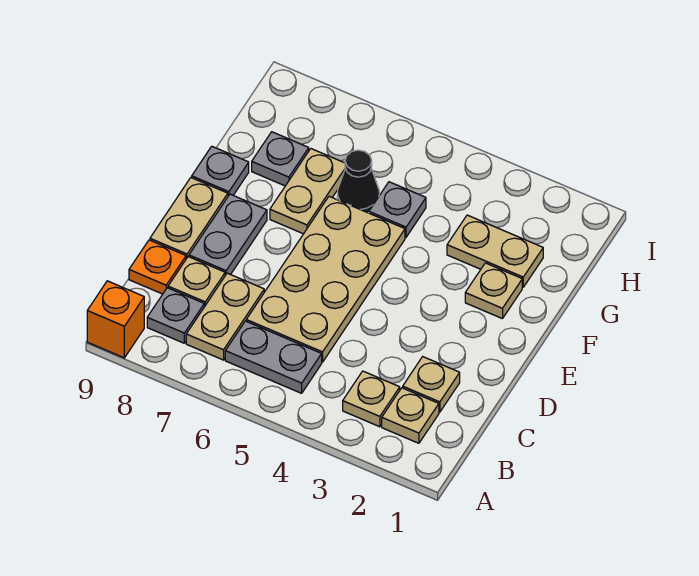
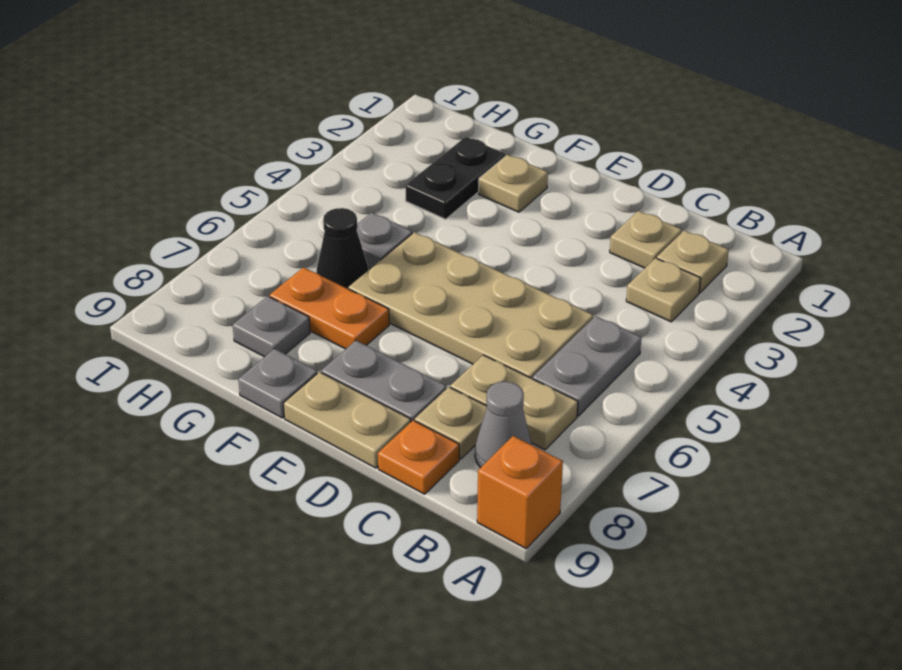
grey plate B8 level 1 -> grey cone B8 level 1
tan plate F7:G7 level 1 -> orange plate F7:G7 level 1
tan plate G2:G3 level 1 -> black plate G2:G3 level 1

